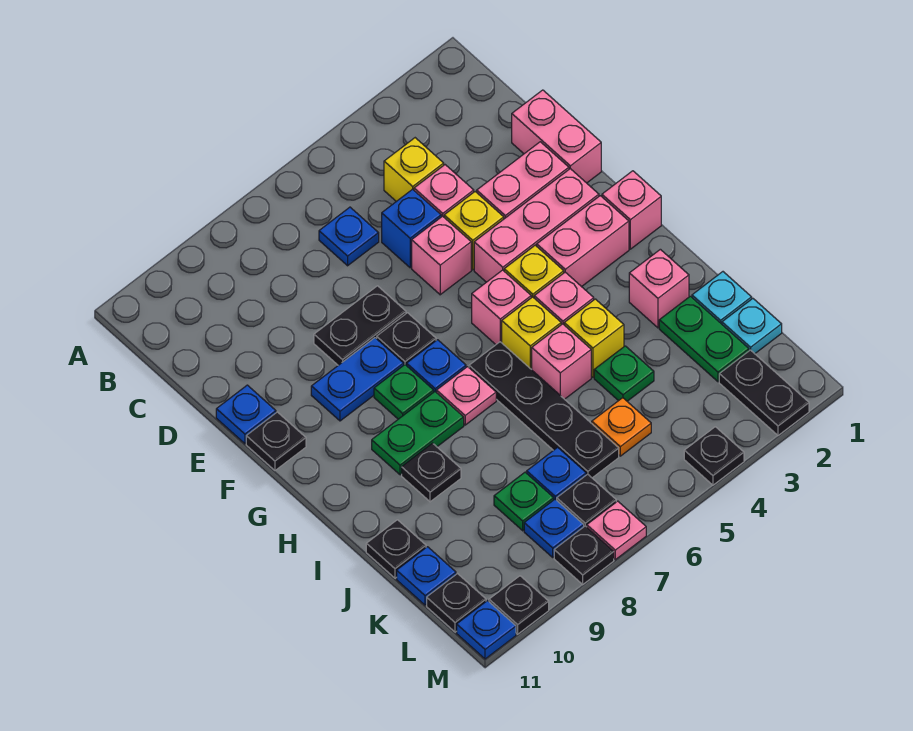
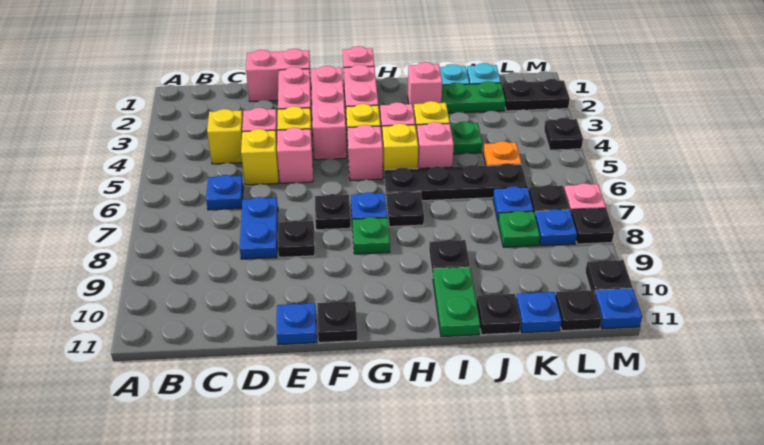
blue brick D5 level 1 -> yellow brick D5 level 1
black plate E7:E8 level 1 -> black plate E8 level 1
blue plate F8:F9 level 1 -> blue plate D7:D8 level 1
pink plate H7 level 1 -> black plate H7 level 1
green plate H8:H9 level 1 -> green plate I10:I11 level 1

